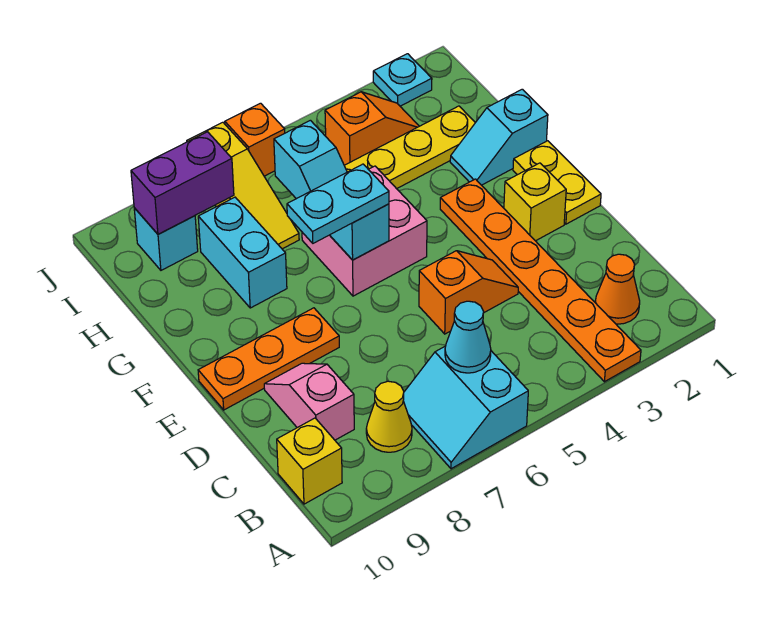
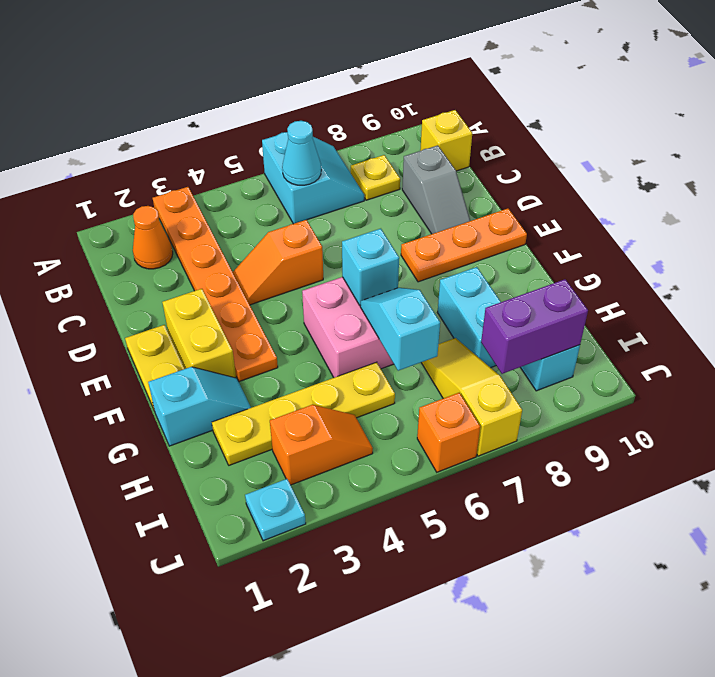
yellow cone B8 level 1 -> yellow plate B8 level 1
pink slope C9:D9 level 1 top C -> grey slope C9:D9 level 1 top C
yellow brick E2 level 1 -> yellow brick E2:F2 level 1
cyan plate F6:F7 level 3 -> none
orange slope I3:I4 level 1 top 4 -> orange slope I3:I4 level 1 top 3

